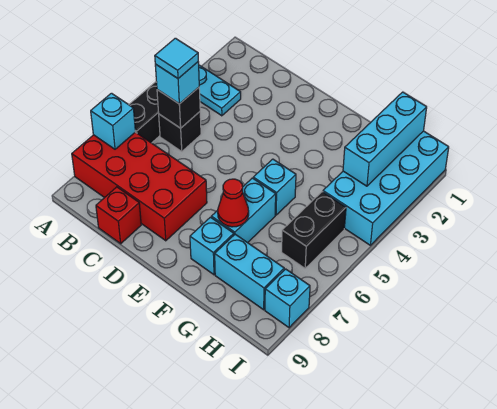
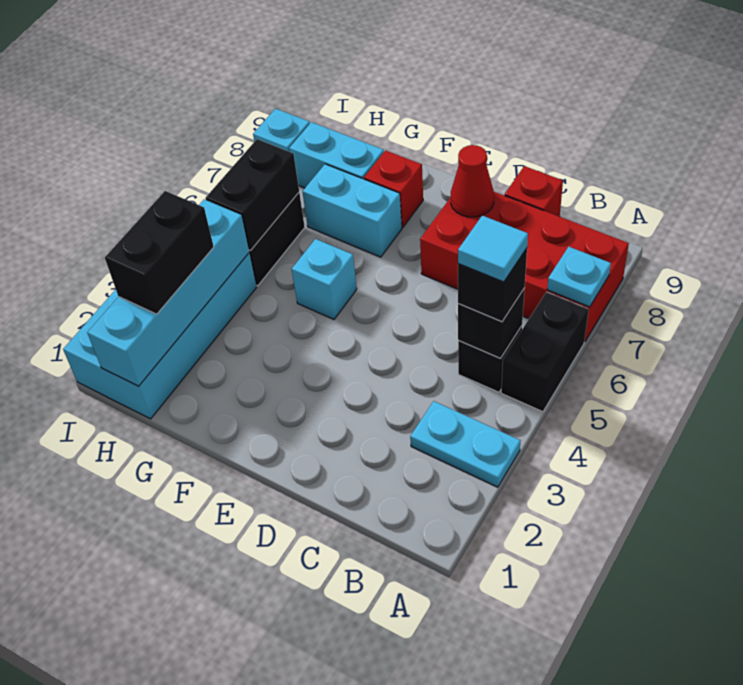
cyan brick A7 level 2 -> cyan plate A7 level 2
cyan brick B5 level 3 -> black brick B5 level 3
cyan brick F6:F7 level 1 -> cyan brick F7:G7 level 1
red cone F7 level 2 -> red cone D8 level 2
cyan brick F8 level 1 -> red brick F8 level 1
cyan brick H1:H3 level 2 -> cyan brick H1:H4 level 2
none -> black brick H2:H3 level 3
none -> black brick H5:H6 level 2

